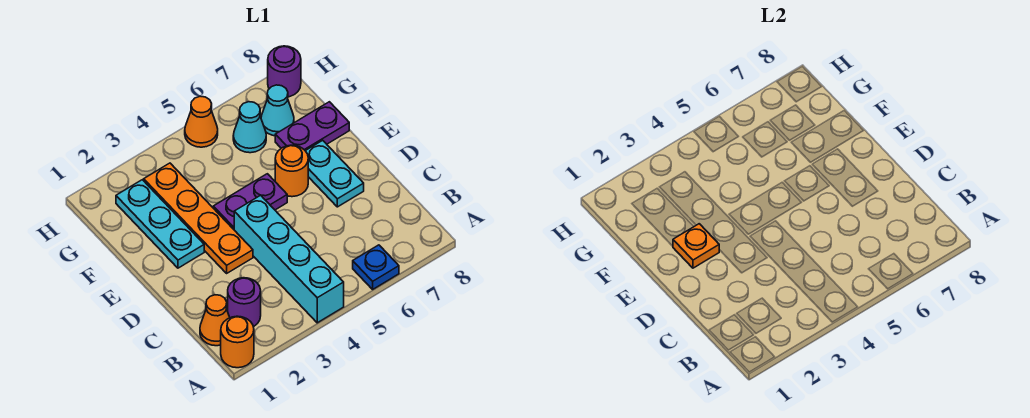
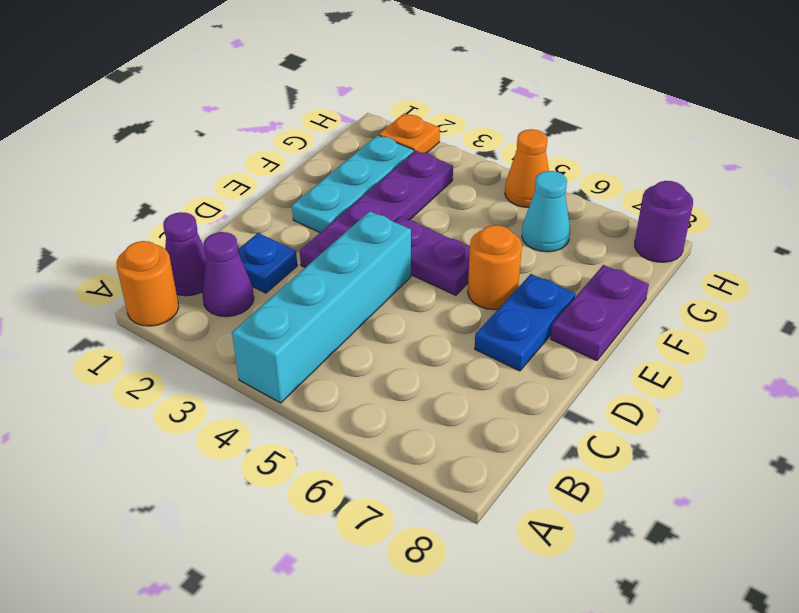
blue plate A6 level 1 -> blue plate C2 level 1
orange cone B1 level 1 -> purple cone B1 level 1
purple round brick B2 level 1 -> purple cone B2 level 1
orange plate D3:G3 level 1 -> purple plate D3:G3 level 1
cyan plate D7:E7 level 1 -> blue plate D7:E7 level 1
orange plate E2 level 2 -> orange plate H2 level 1
purple plate F7:F8 level 1 -> purple plate E8:F8 level 1
cyan cone G7 level 1 -> none

